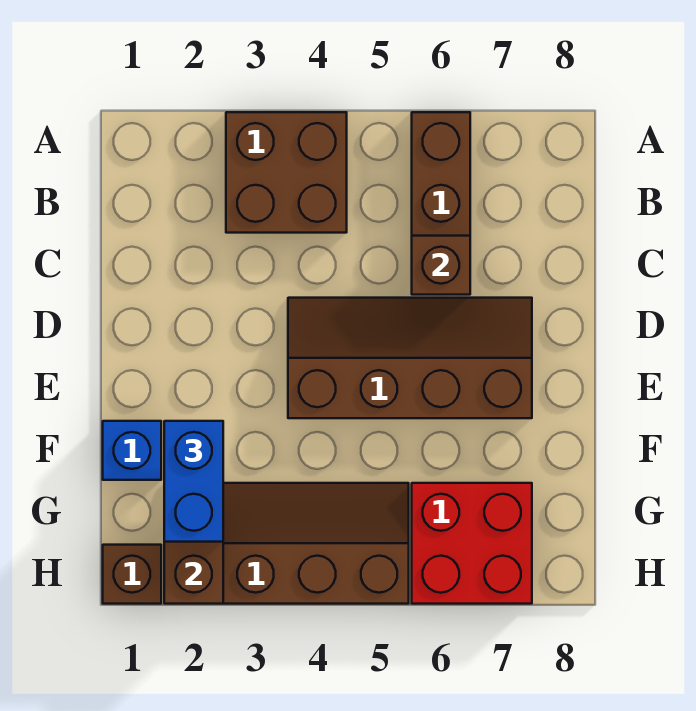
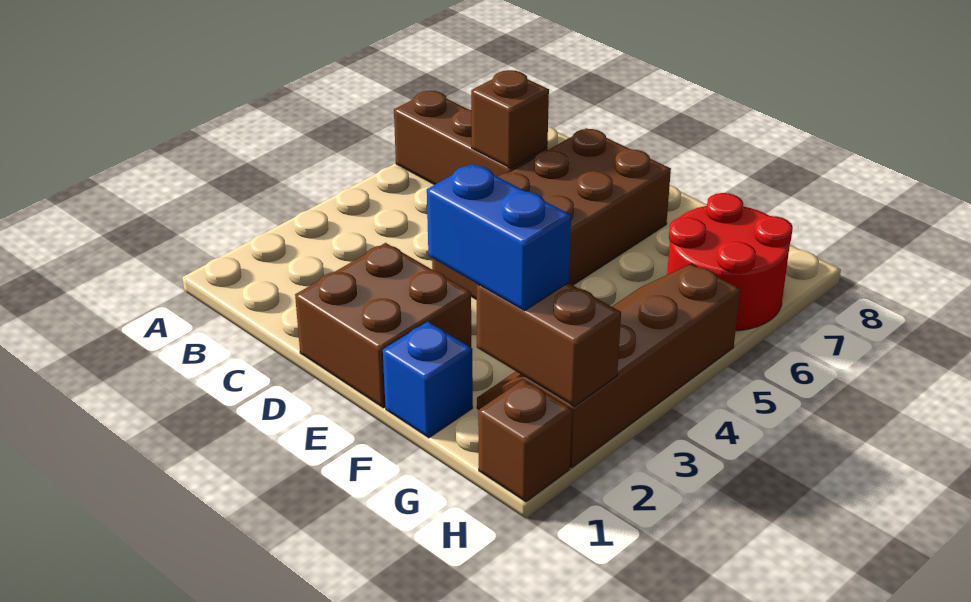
brown brick A3:B4 level 1 -> brown brick D1:E2 level 1
brown slope D4:E7 level 1 top E -> brown brick D4:E7 level 1
red brick G6:H7 level 1 -> red round brick G6:H7 level 1

